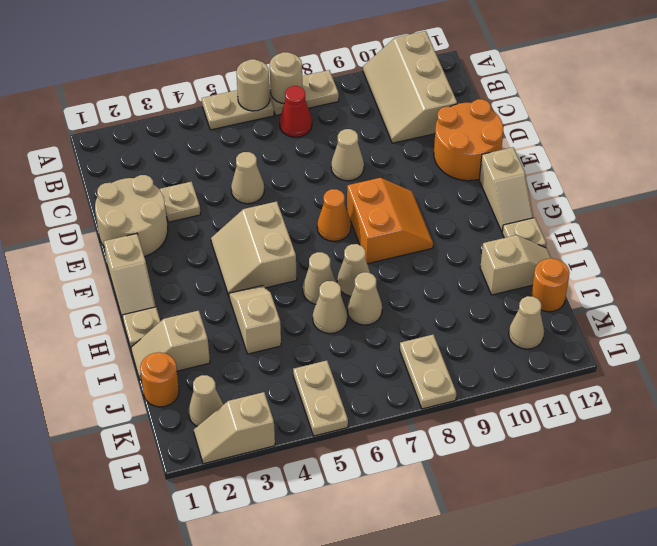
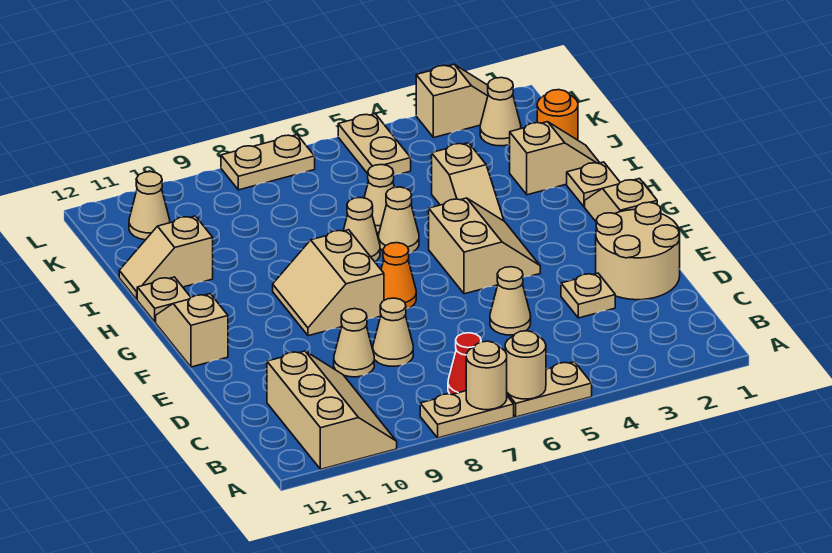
orange round brick D11:E12 level 1 -> none
orange slope F8:G9 level 1 top 8 -> tan slope F8:G9 level 1 top 8
tan cone I7 level 1 -> tan cone D9 level 1
orange round brick J12 level 1 -> none
tan plate K8:L8 level 1 -> tan plate L7:L8 level 1

